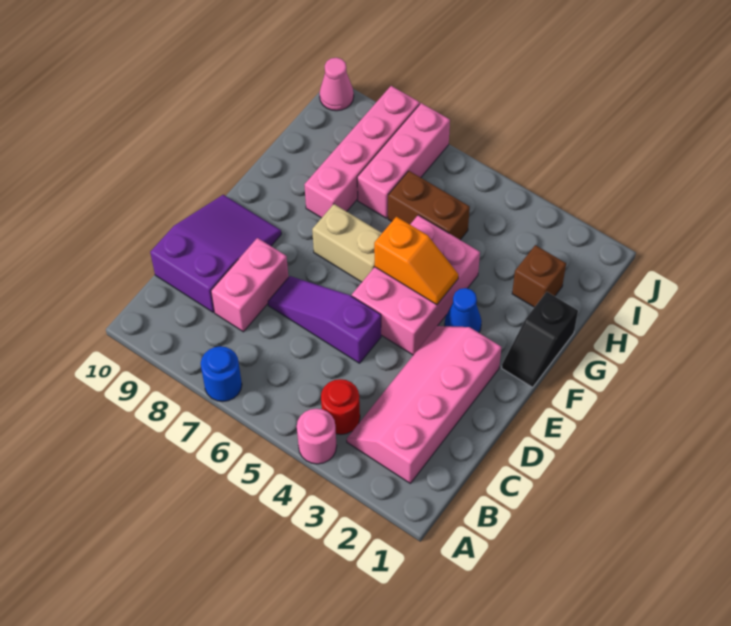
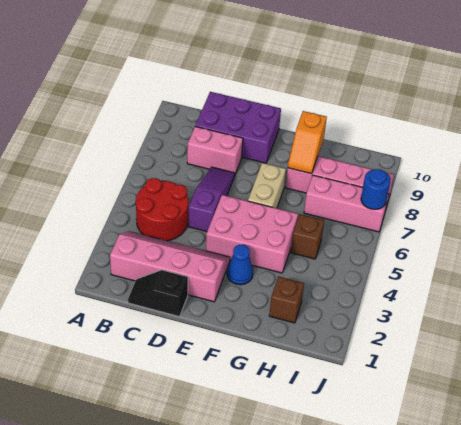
pink round brick A4 level 1 -> none
blue round brick A7 level 1 -> blue round brick J7 level 2
red round brick B4 level 1 -> red round brick B4:C5 level 1
purple slope C9:E10 level 1 top C -> purple brick C9:E10 level 1
black slope F1:G1 level 1 top G -> black slope C1:D1 level 1 top D
orange slope F4:F5 level 2 top 5 -> orange slope G8:G9 level 2 top 9
brown brick H5:H6 level 1 -> brown brick H5 level 1
pink cone J10 level 1 -> none

